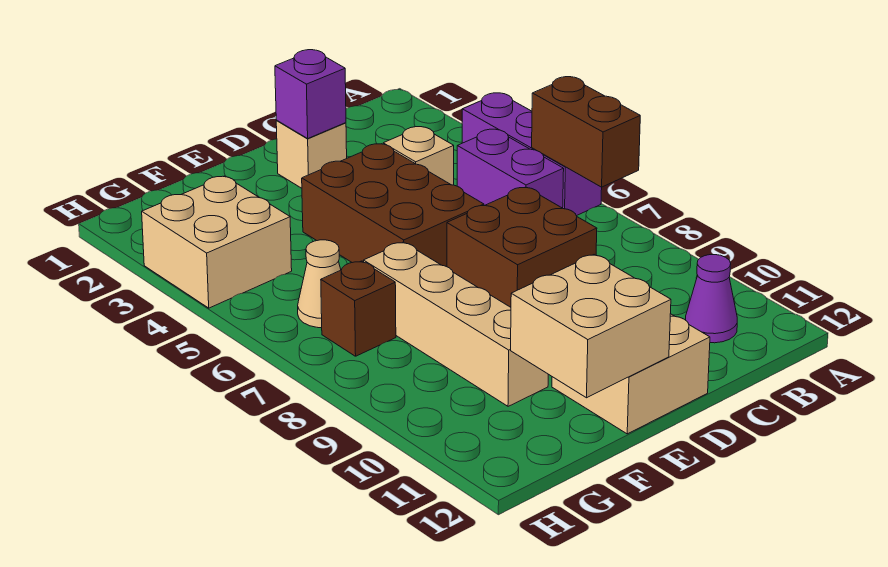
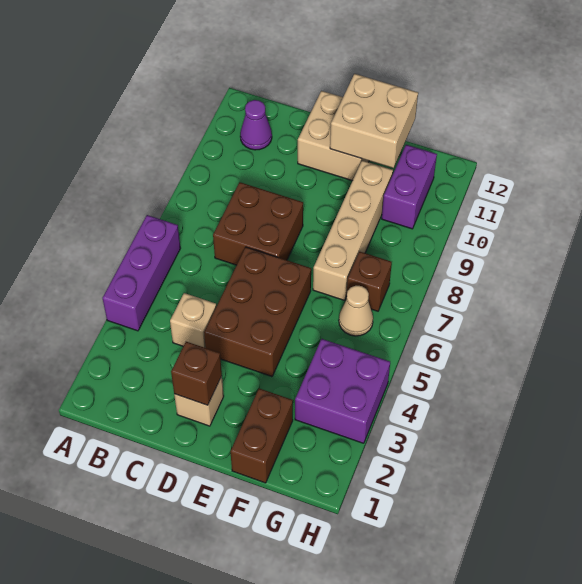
brown brick A6:A7 level 2 -> brown brick F1:F2 level 1
purple brick B5:B6 level 1 -> purple brick G10:G11 level 1
purple brick D2 level 2 -> brown brick D2 level 2
tan brick G3:H4 level 1 -> purple brick G3:H4 level 1

